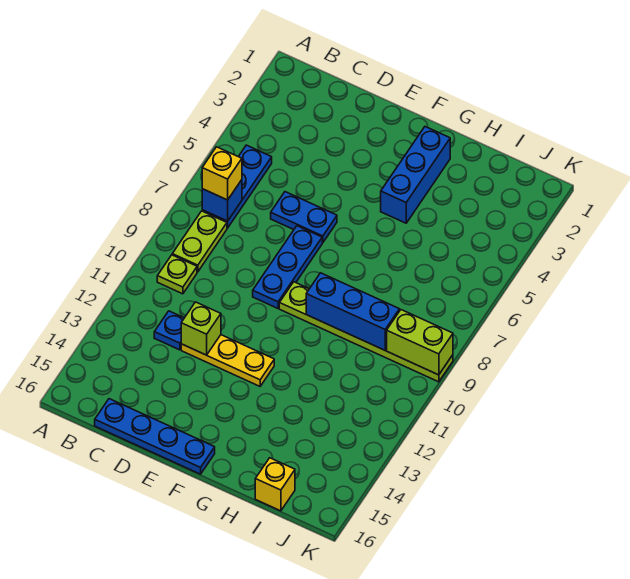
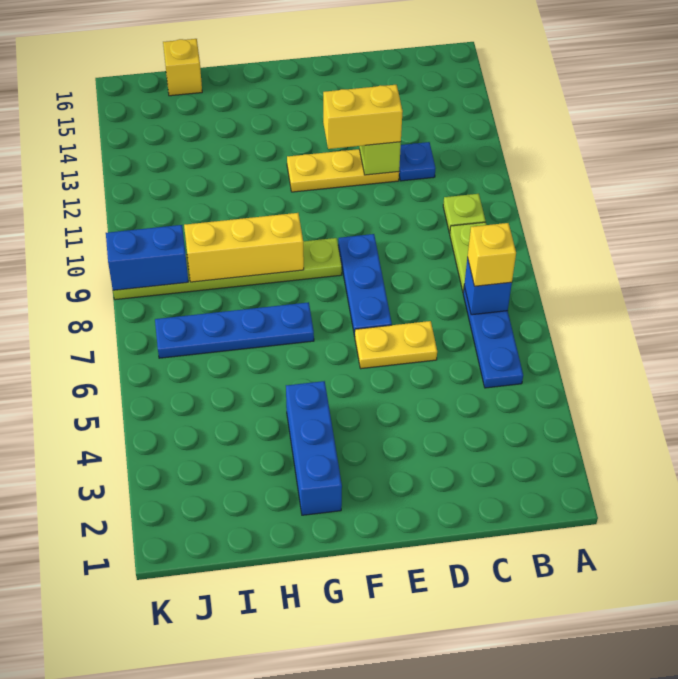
blue plate C16:F16 level 1 -> blue plate G7:J7 level 1
blue plate D6:E6 level 1 -> yellow plate D6:E6 level 1
none -> yellow brick D12:E12 level 3
blue brick G9:I9 level 2 -> yellow brick G9:I9 level 2
lime brick J9:K9 level 2 -> blue brick J9:K9 level 2

